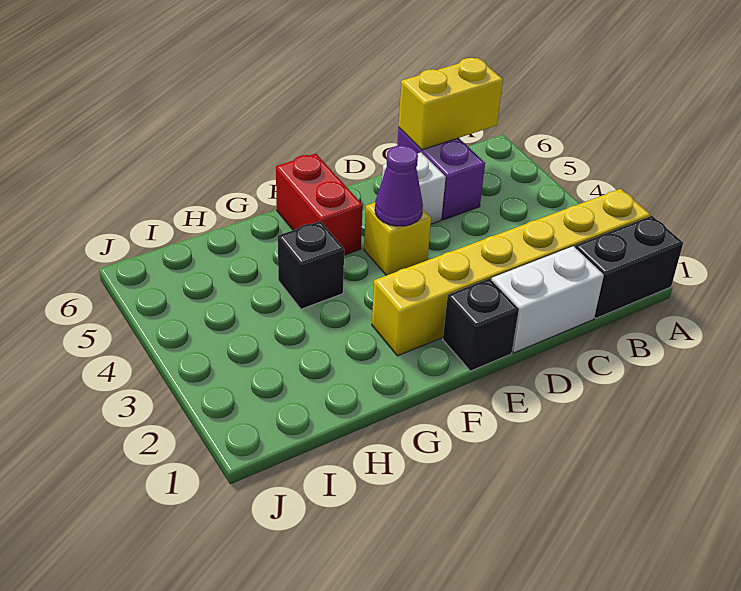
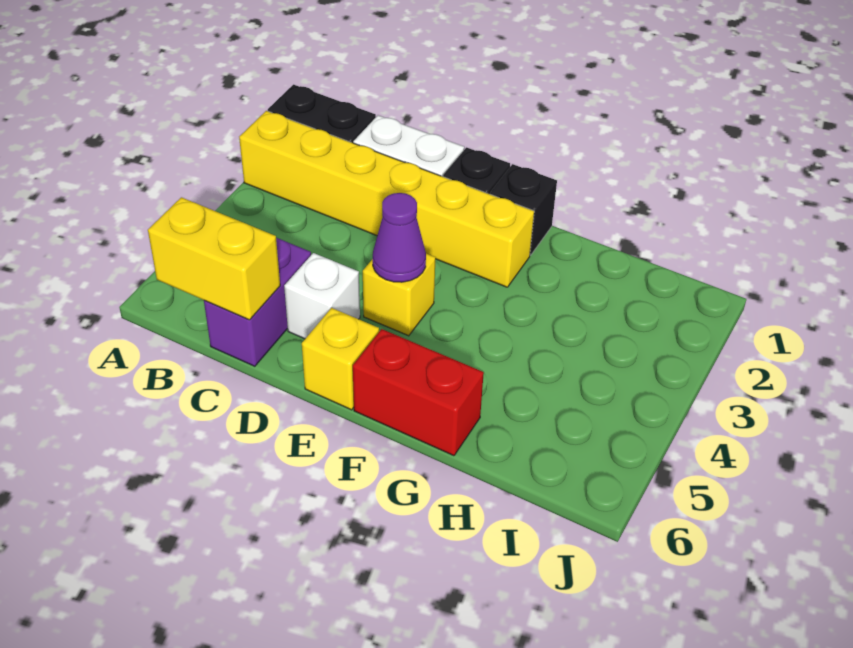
none -> yellow brick E6 level 1
red brick F5:F6 level 1 -> red brick F6:G6 level 1
black brick G4 level 1 -> black brick F1 level 1

